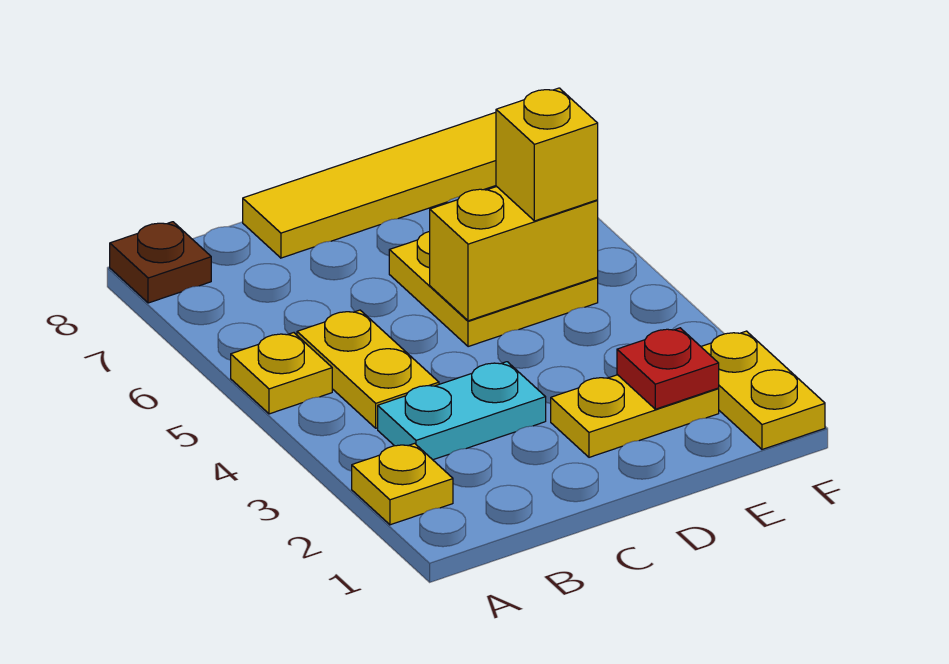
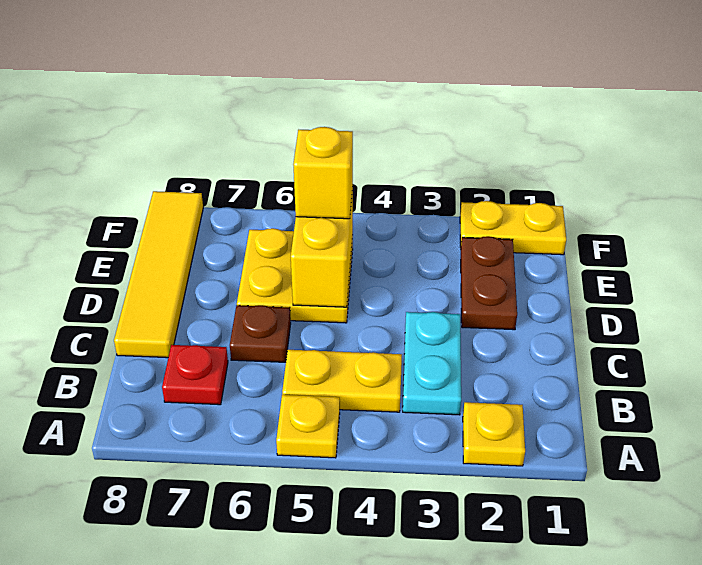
brown plate A8 level 1 -> brown plate C6 level 1
yellow plate D2:E2 level 1 -> brown plate D2:E2 level 1
red plate E2 level 2 -> red plate B7 level 1

